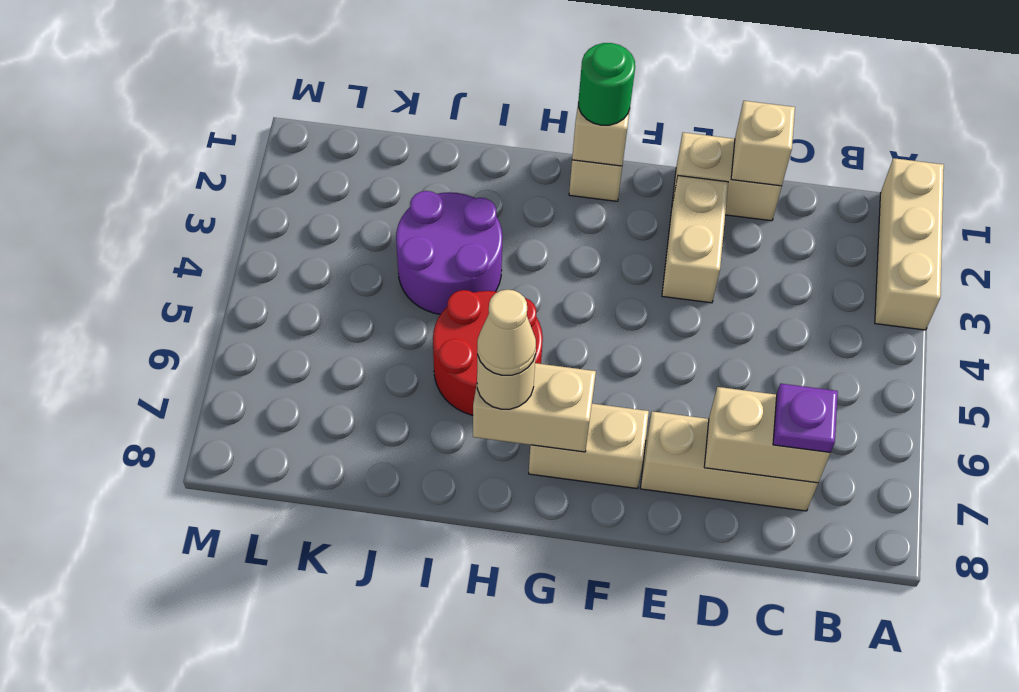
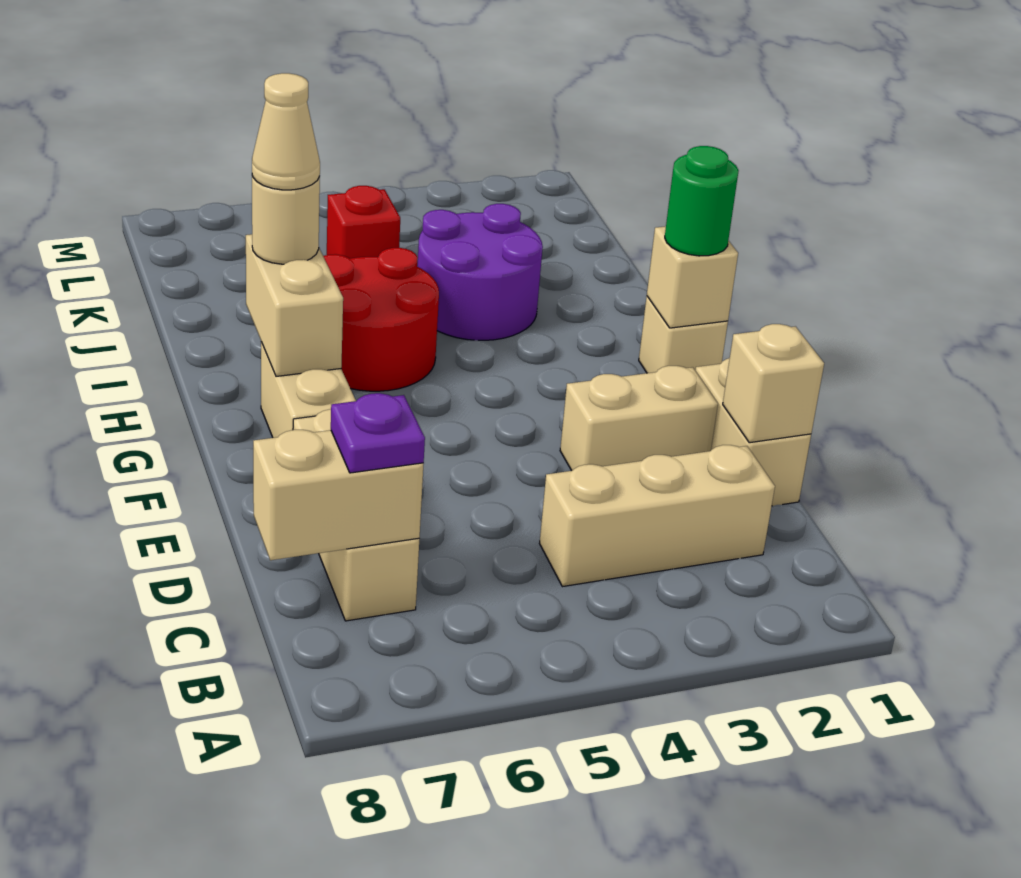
tan brick A1:A3 level 1 -> tan brick C2:C4 level 1
tan brick C7:D7 level 2 -> tan brick C7:C8 level 2
none -> red brick K5 level 1

